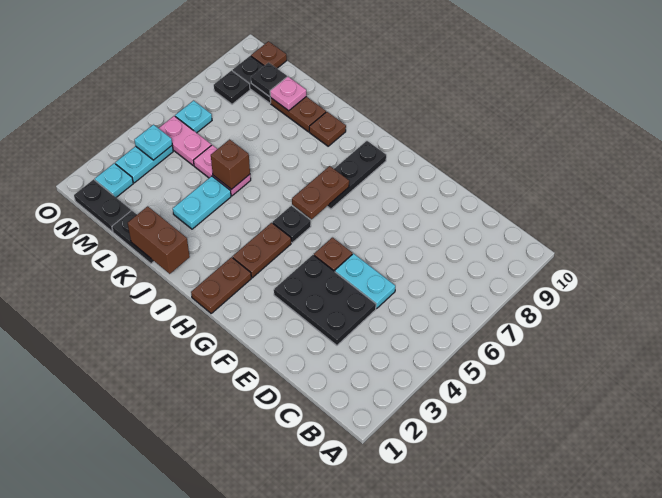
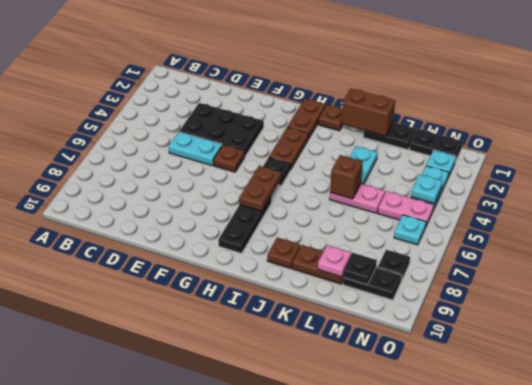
brown plate N10 level 1 -> brown plate I1 level 1

